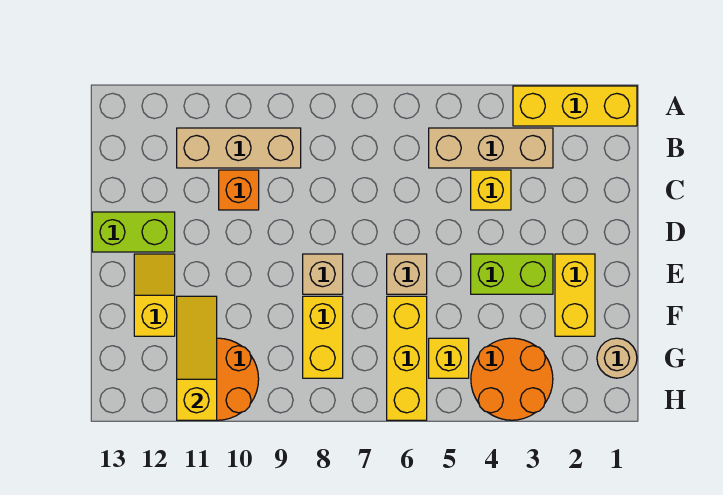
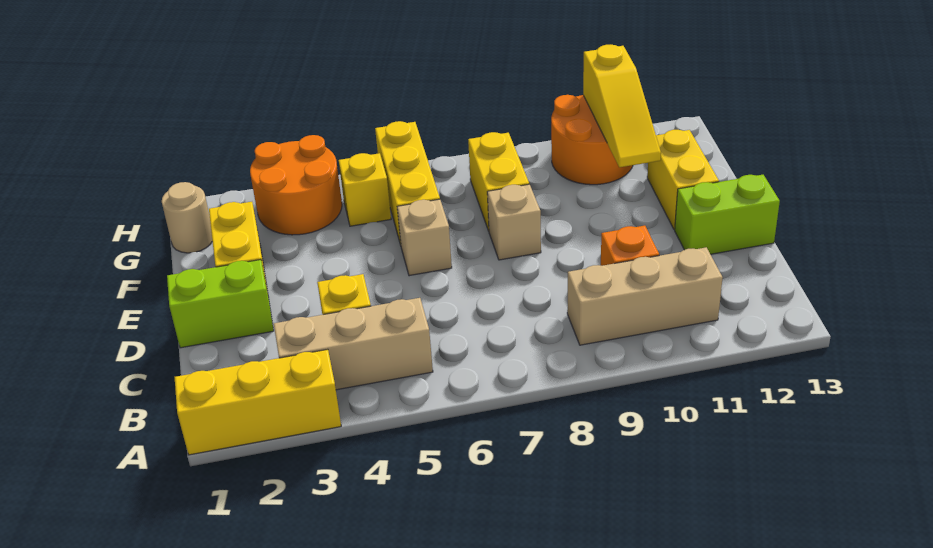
lime brick E3:E4 level 1 -> lime brick D1:D2 level 1
yellow slope E12:F12 level 1 top F -> yellow brick E12:F12 level 1

